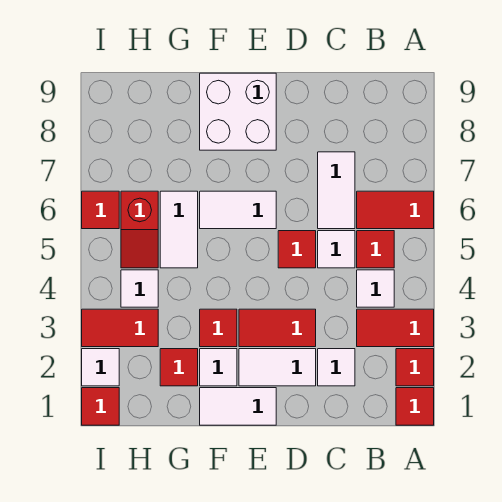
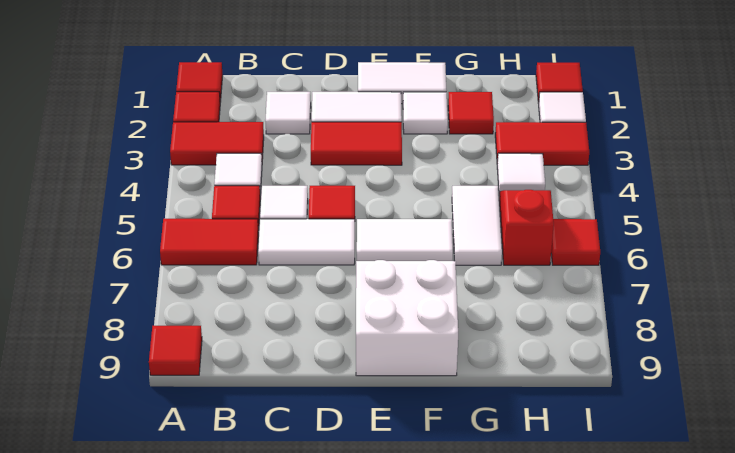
white tile C6:C7 level 1 -> white tile C6:D6 level 1
red tile F3 level 1 -> red tile A9 level 1

